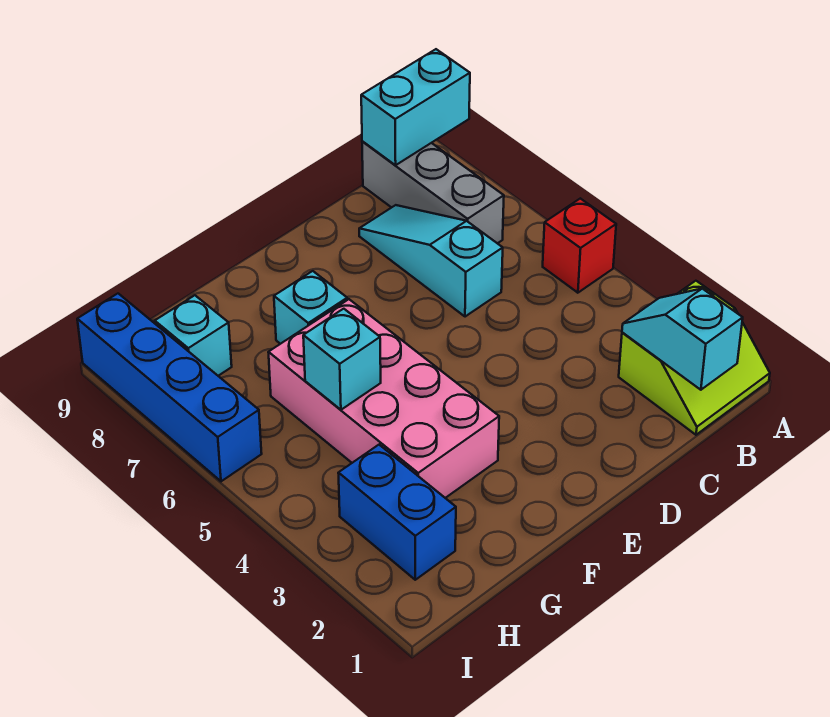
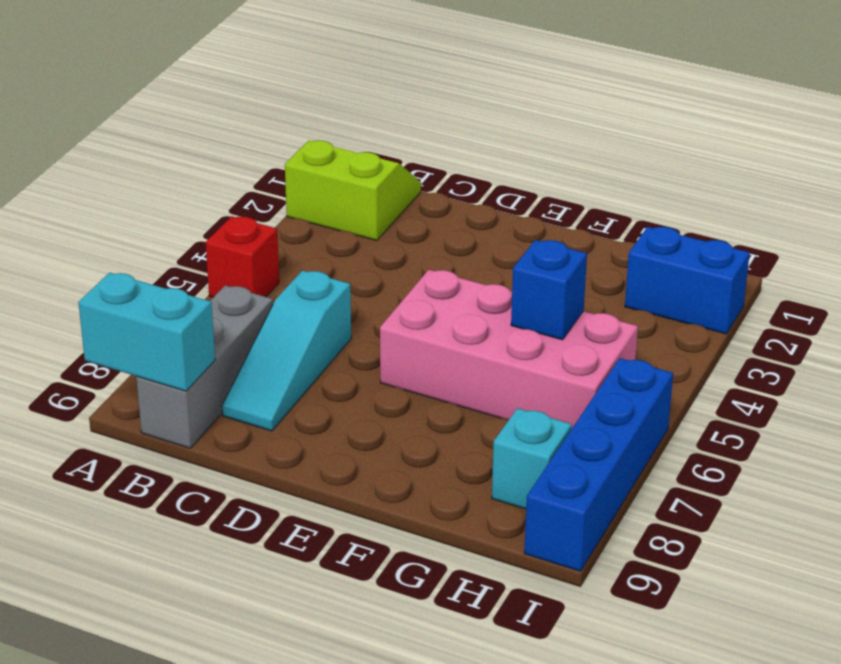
cyan slope B1:B2 level 2 top 1 -> none
pink brick F3:G6 level 1 -> pink brick E5:H6 level 1
cyan brick F7 level 1 -> none
cyan brick G5 level 2 -> blue brick G5 level 2
blue brick H2:H3 level 1 -> blue brick H2:I2 level 1

